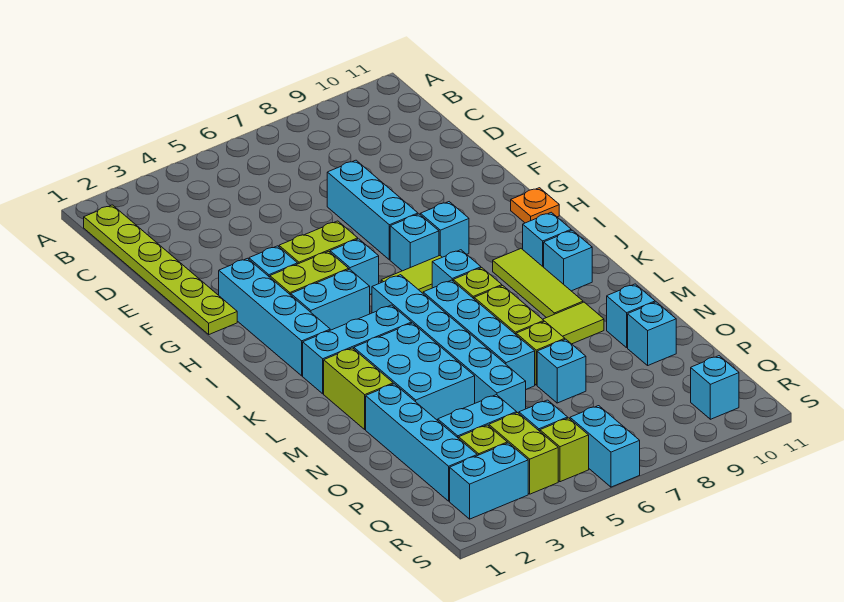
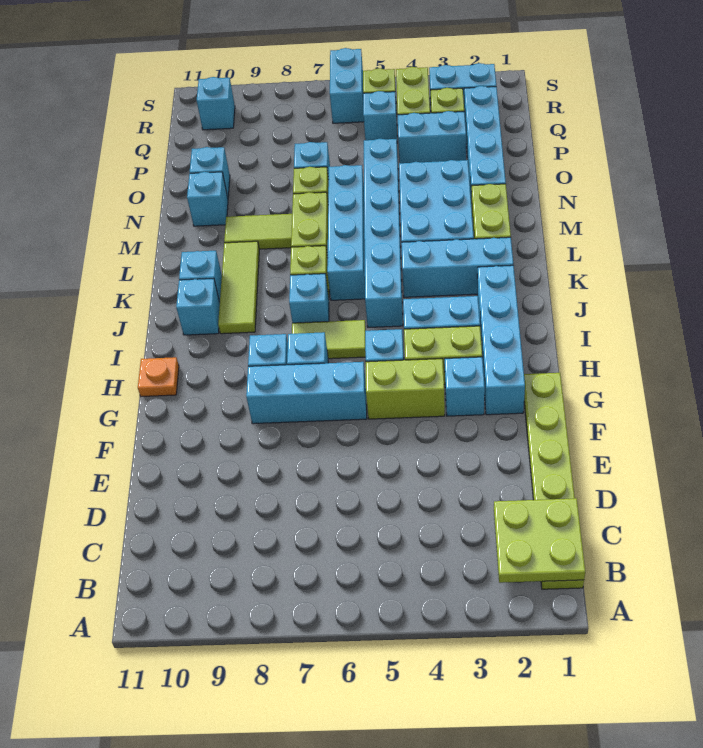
none -> lime plate B1:C2 level 2
cyan brick E7:G7 level 1 -> cyan brick G6:G8 level 1

